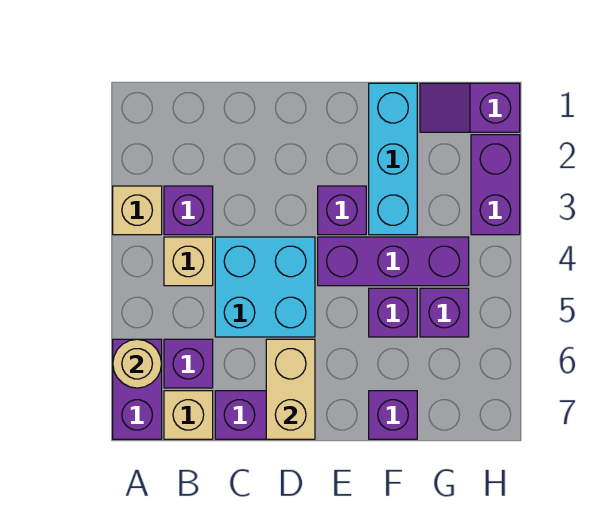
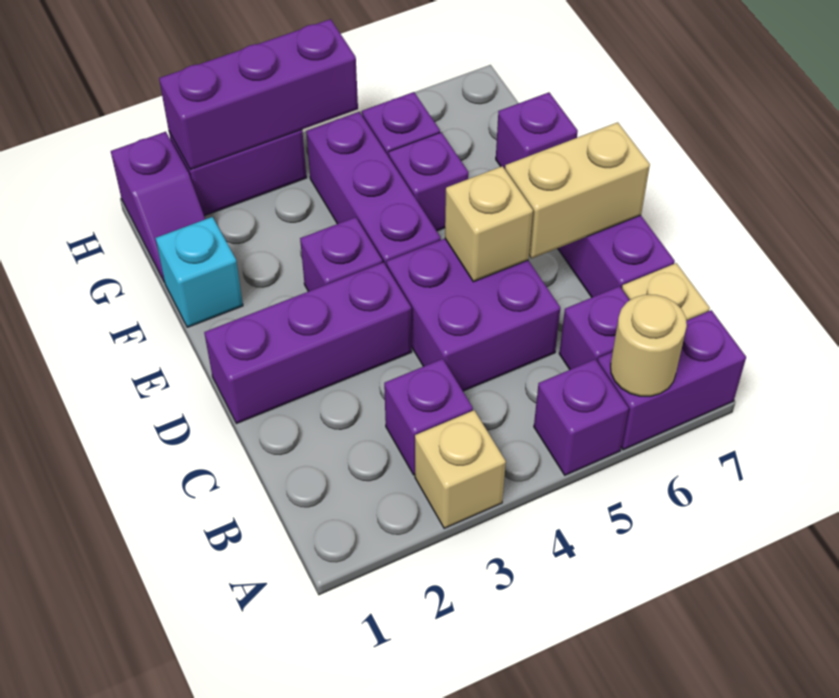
none -> purple brick A5 level 1
tan brick B4 level 1 -> tan brick D5 level 2
cyan brick C4:D5 level 1 -> purple brick C4:D5 level 1
none -> purple brick D1:D3 level 1
cyan brick F1:F3 level 1 -> cyan brick F1 level 1
none -> purple brick H2:H4 level 2

